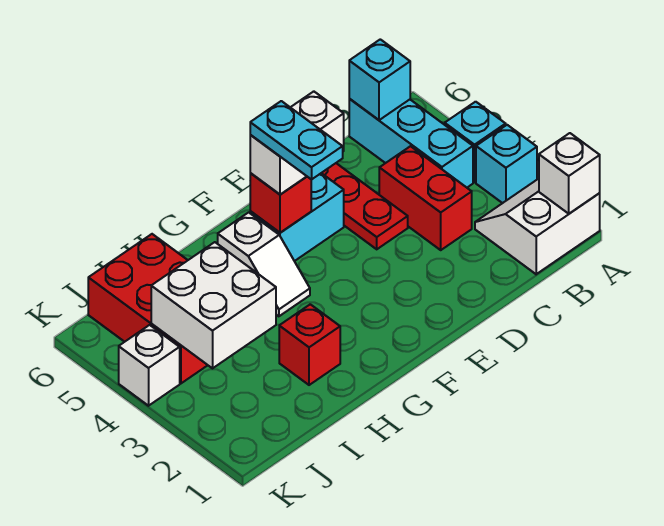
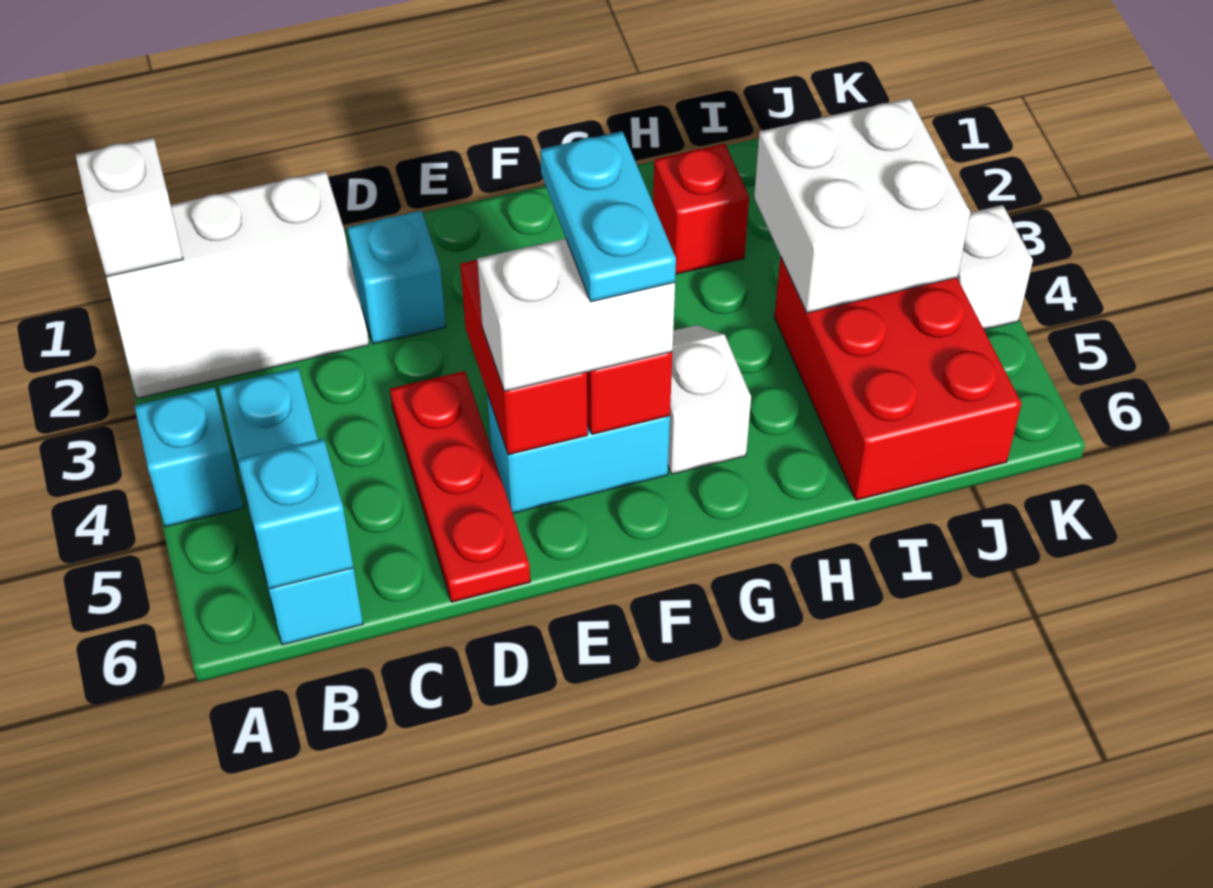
white slope A1:B2 level 1 top 1 -> white slope A1:C2 level 1 top 1
cyan brick A3 level 1 -> cyan brick D2 level 1
red brick C3:C4 level 1 -> red brick E4:E5 level 2

